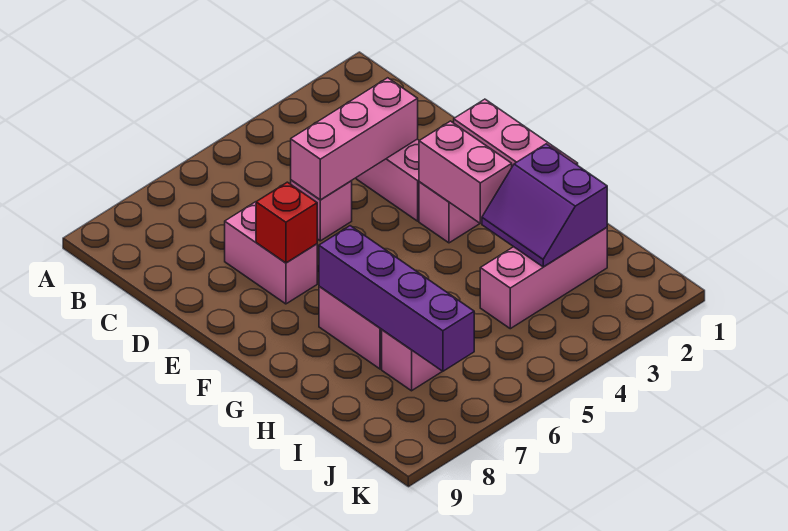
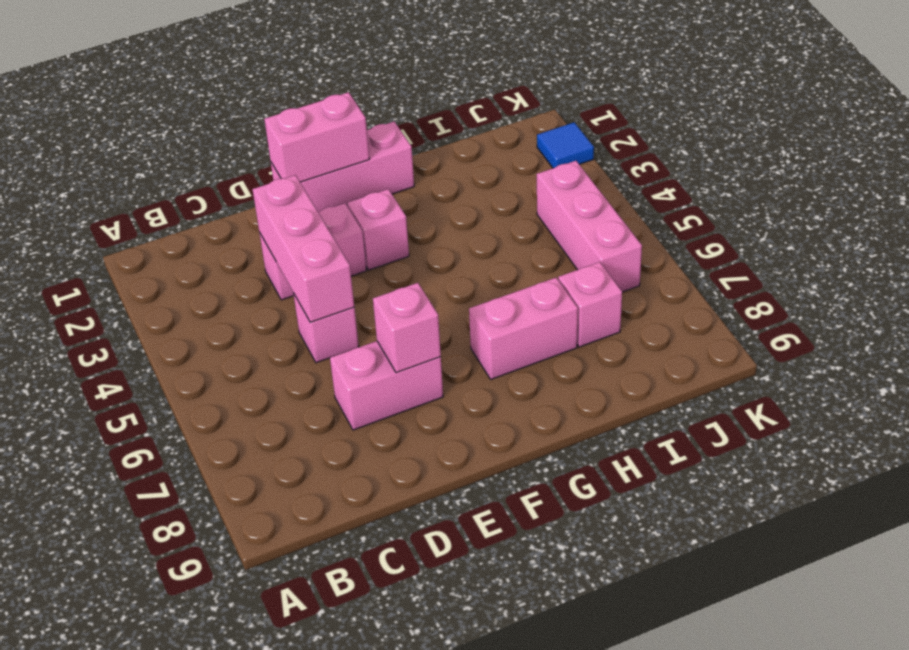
red brick E7 level 2 -> pink brick E7 level 2
pink brick F3:G3 level 2 -> pink brick E1:F1 level 2
purple brick G7:J7 level 2 -> none
purple slope H2:I3 level 2 top 2 -> none
pink brick I2:I4 level 1 -> pink brick J4:J6 level 1
none -> blue tile K2 level 1

